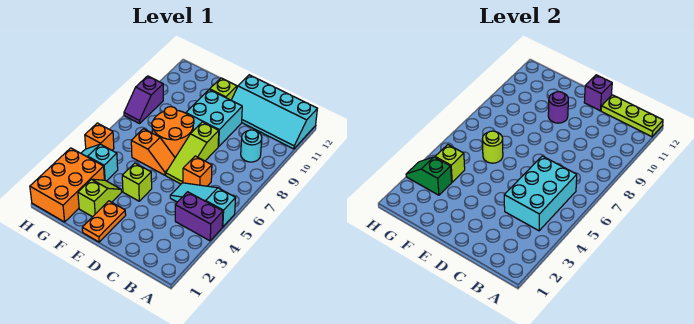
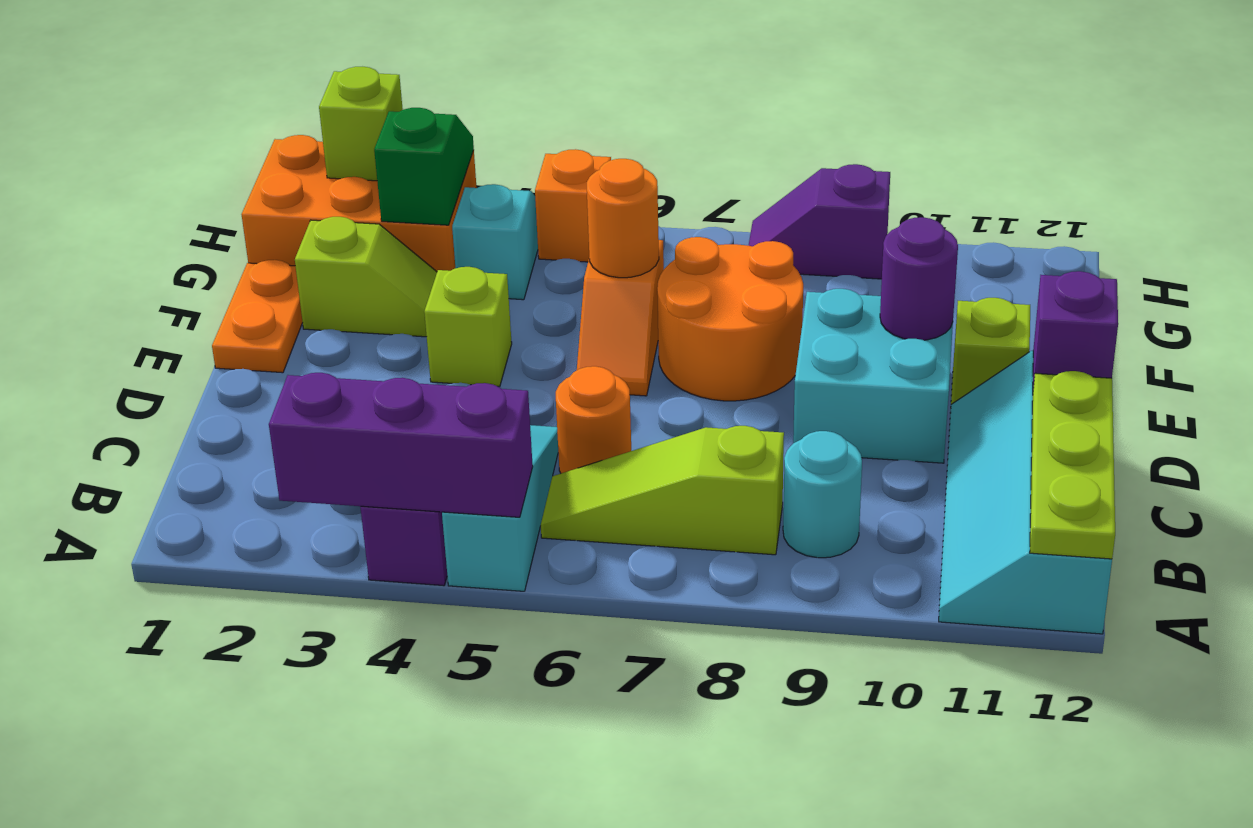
none -> purple brick A3:A5 level 2
cyan brick B4:C6 level 2 -> none
orange brick C6 level 1 -> orange round brick C6 level 1
lime slope D6:D8 level 1 top 8 -> lime slope B6:B8 level 1 top 8
orange plate E1:E2 level 1 -> orange plate E1:F1 level 1
lime round brick F6 level 2 -> orange round brick F6 level 2
lime brick G4 level 2 -> lime brick H2 level 2

